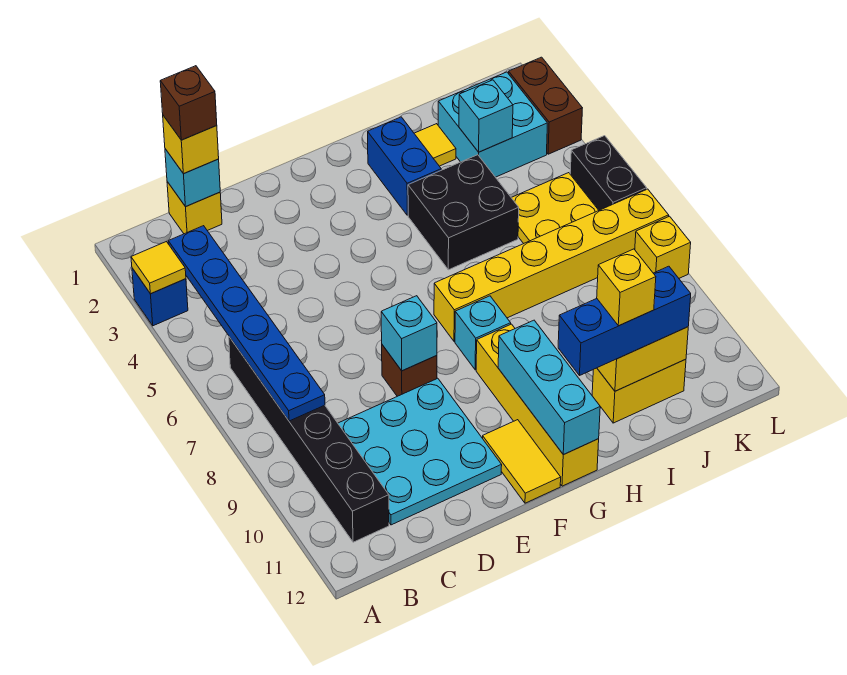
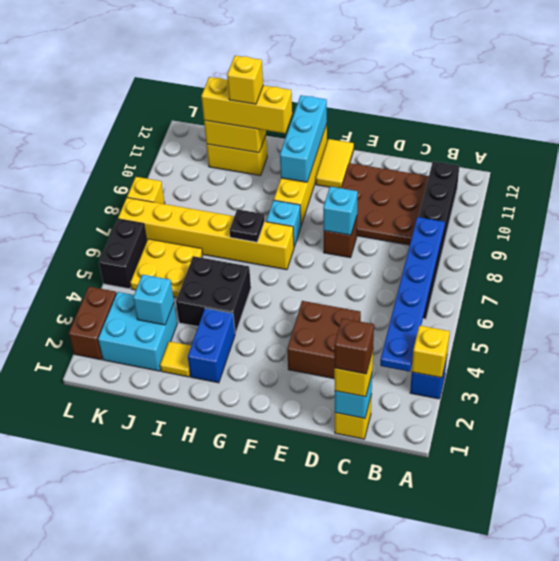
yellow tile A3 level 2 -> yellow brick A3 level 2
cyan plate C9:E11 level 1 -> brown plate C9:E11 level 1
none -> brown brick D3:E4 level 1
none -> black plate H7 level 2
blue brick H11:J11 level 3 -> yellow brick H11:J11 level 3

